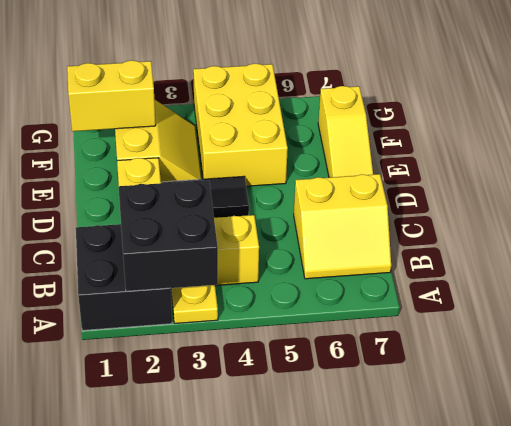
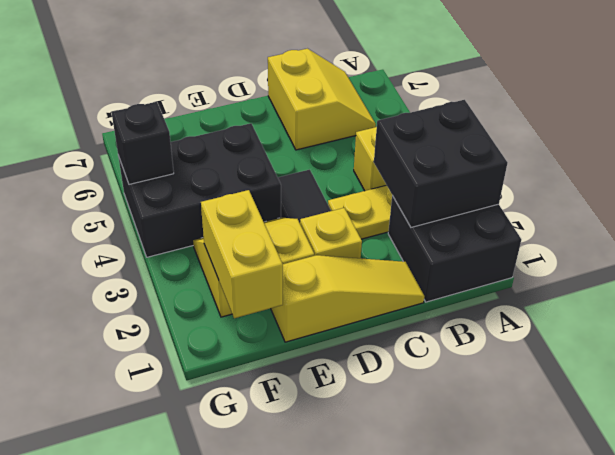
yellow slope D7:F7 level 1 top F -> yellow slope C1:E1 level 1 top E
yellow brick E4:G5 level 1 -> black brick E4:G5 level 1
none -> black brick G5 level 2

